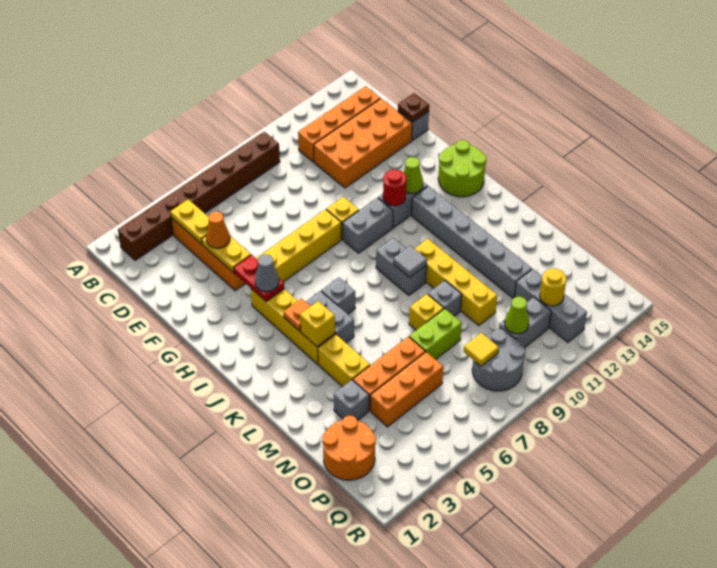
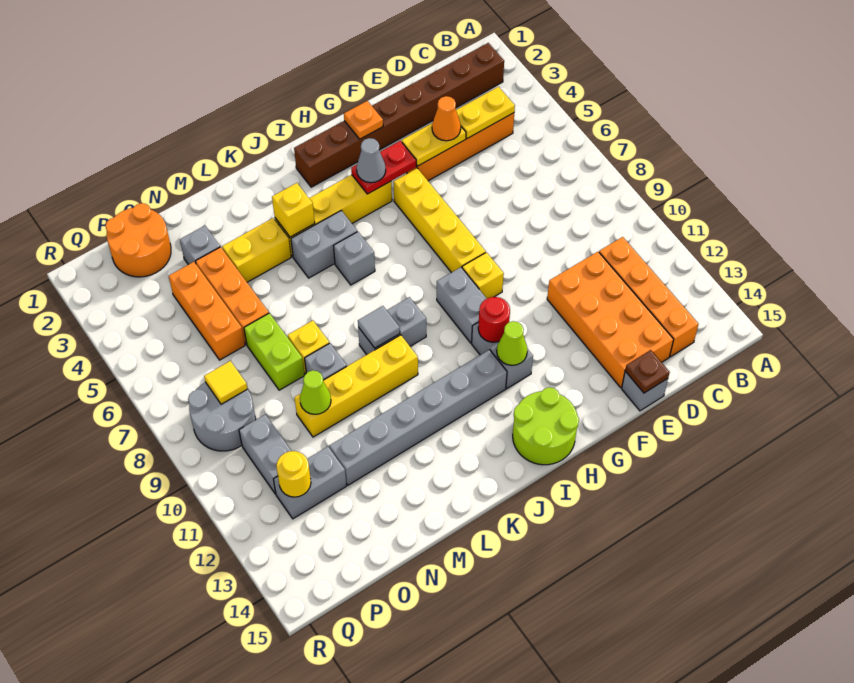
brown brick B2:B9 level 1 -> brown brick B2:I2 level 1
orange plate J4 level 2 -> orange plate G2 level 2
grey brick O12:Q12 level 1 -> grey brick O12:P12 level 1
lime cone P10 level 2 -> lime cone N10 level 2

